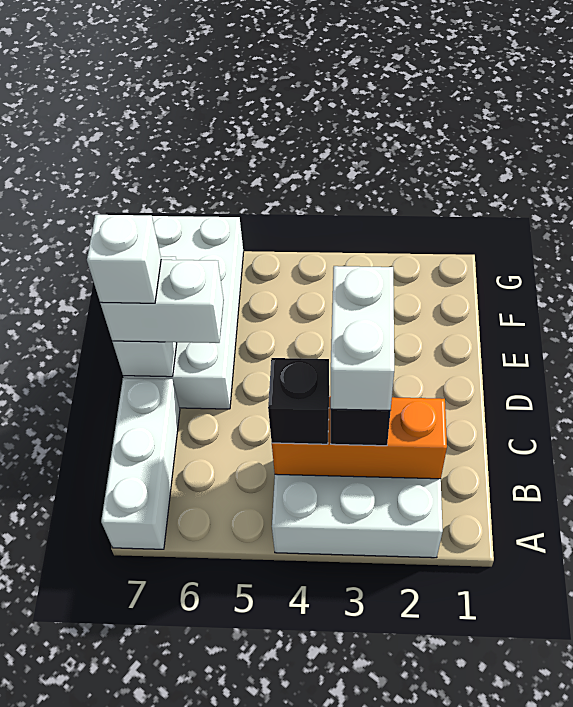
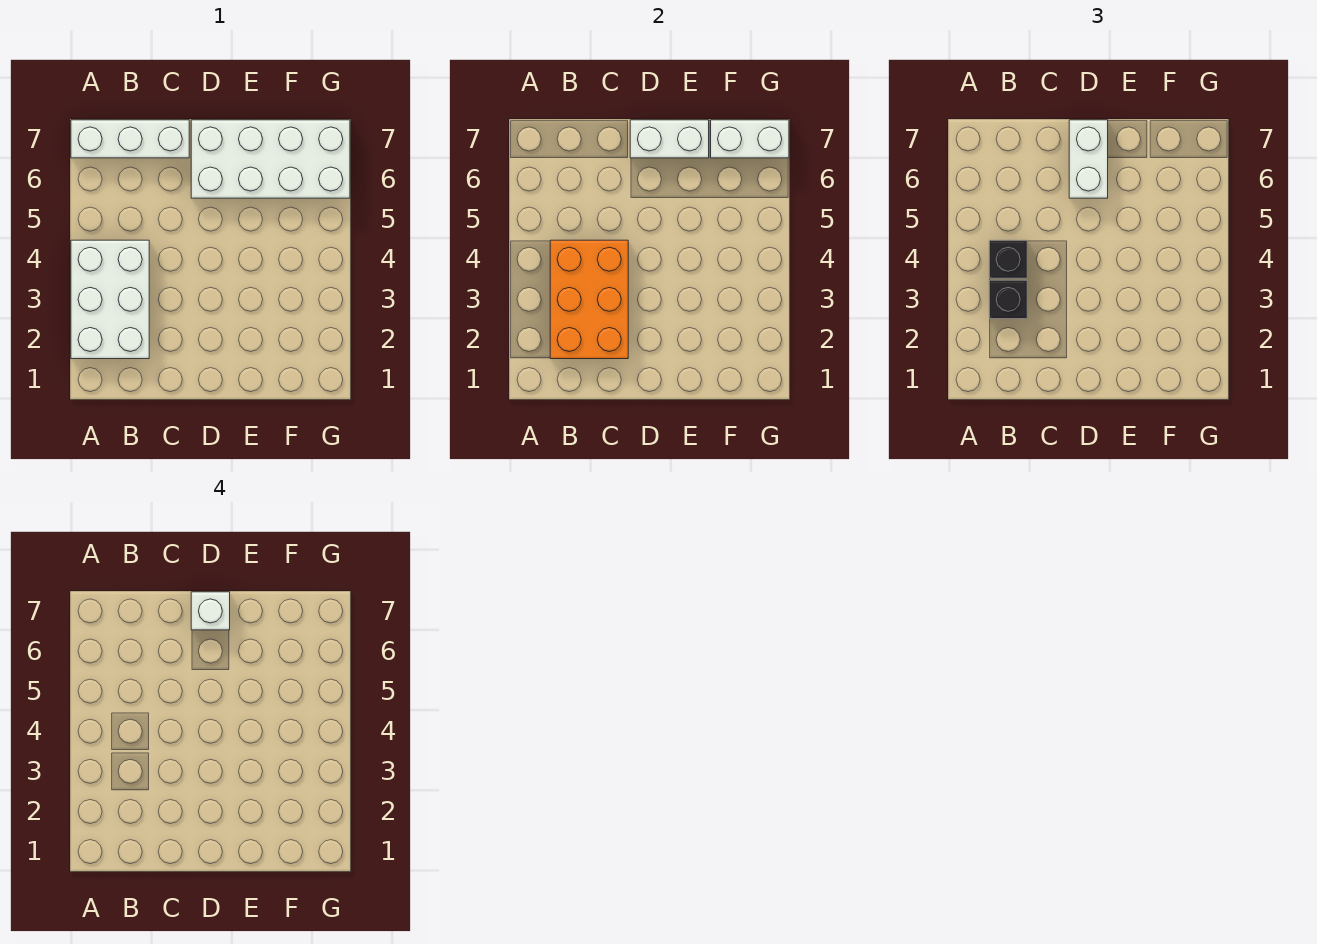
orange brick B2:B4 level 2 -> orange brick B2:C4 level 2
white brick B3:C3 level 4 -> white brick F7:G7 level 2

